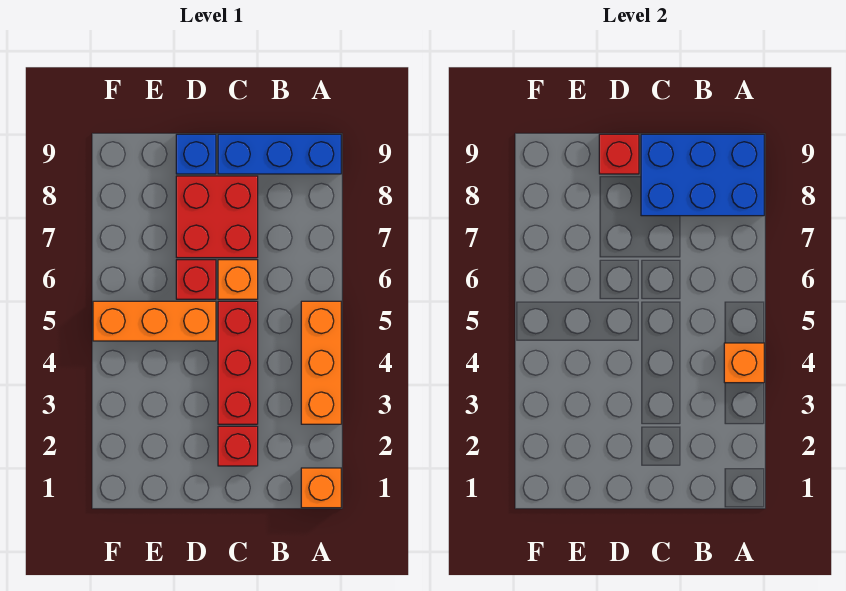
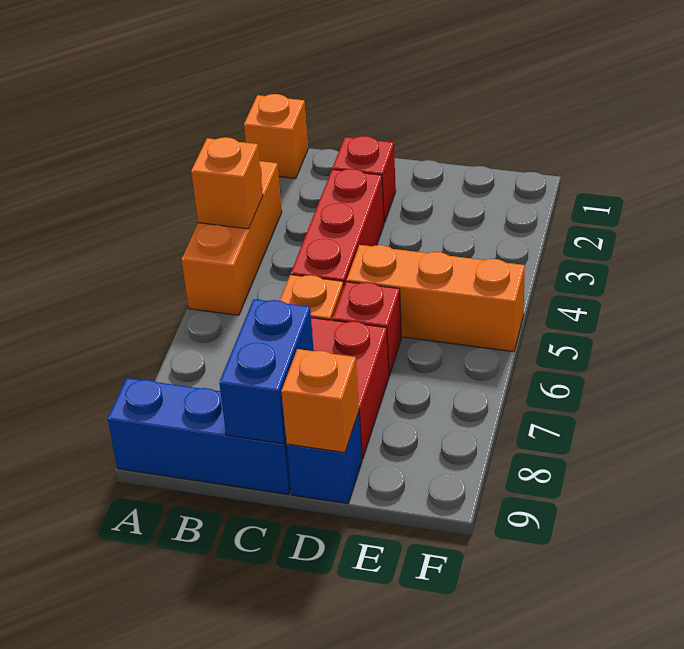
blue brick A8:C9 level 2 -> blue brick C8:C9 level 2
red brick D9 level 2 -> orange brick D9 level 2

